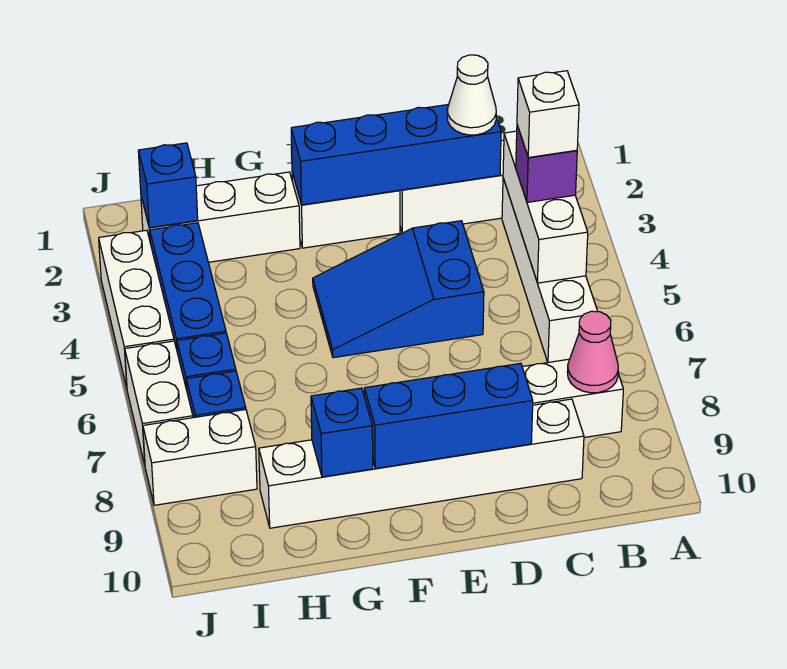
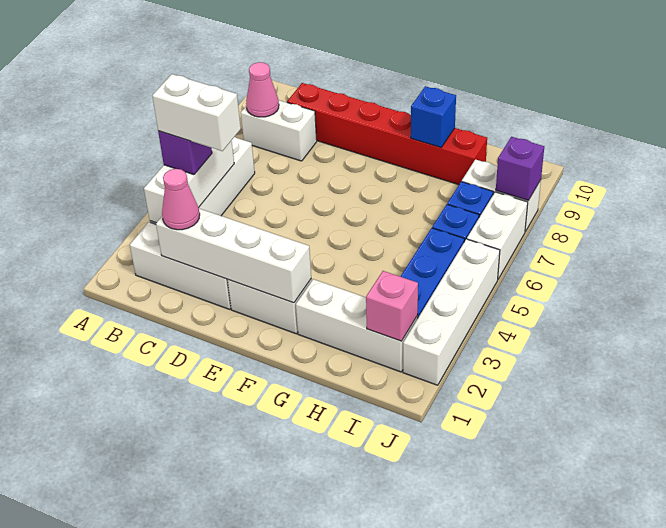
white brick B4 level 4 -> white brick B4:C4 level 4
blue brick C2:F2 level 2 -> white brick C2:F2 level 2
white cone C2 level 3 -> pink cone C2 level 3
white brick C9:H9 level 1 -> red brick C9:H9 level 1
blue slope D4:F5 level 1 top D -> none
blue brick D9:F9 level 2 -> none
blue brick I2 level 2 -> pink brick I2 level 2
white brick J3:J5 level 1 -> white brick J2:J5 level 1
none -> purple brick J8 level 2

